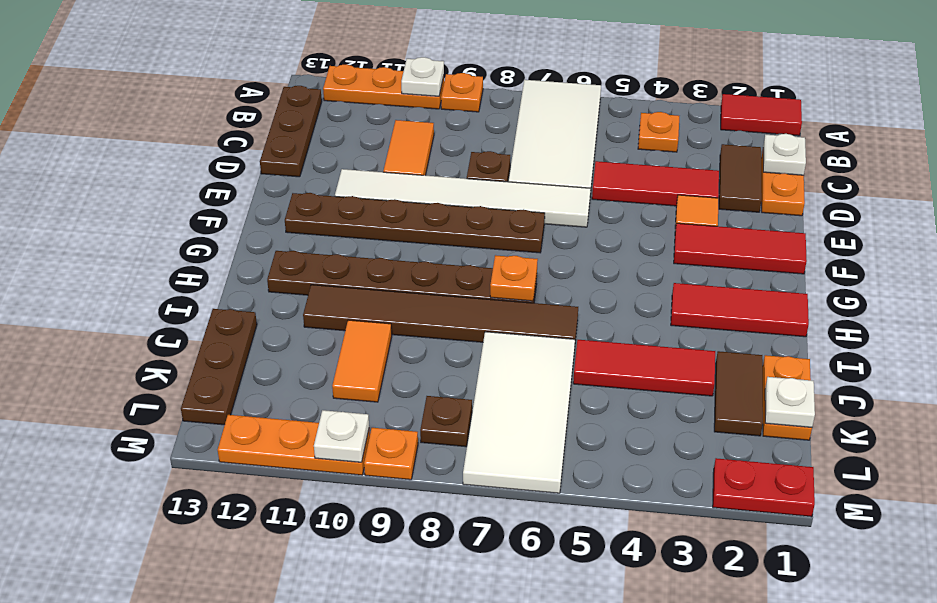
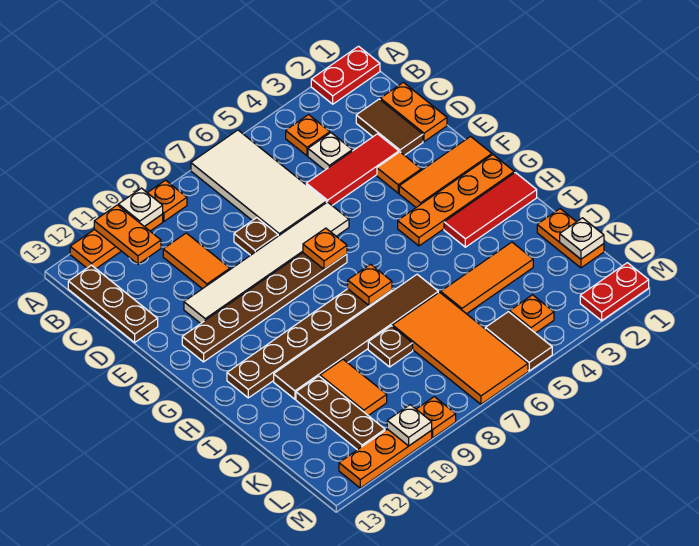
red tile A1:A2 level 1 -> red plate A1:A2 level 1
none -> orange plate A11:B11 level 2
white plate C1 level 2 -> white plate C4 level 1
red tile F1:F3 level 1 -> orange tile F1:F3 level 1
none -> orange plate F7 level 2
none -> orange plate G1:G4 level 1
brown tile J2:K2 level 1 -> brown tile L5:M5 level 1
red tile J3:J5 level 1 -> orange tile J3:J5 level 1
white tile J6:M7 level 1 -> orange tile J6:M7 level 1
brown plate J13:L13 level 1 -> brown plate J11:L11 level 1
none -> orange plate L4 level 1
brown plate L8 level 1 -> brown plate J8 level 1

